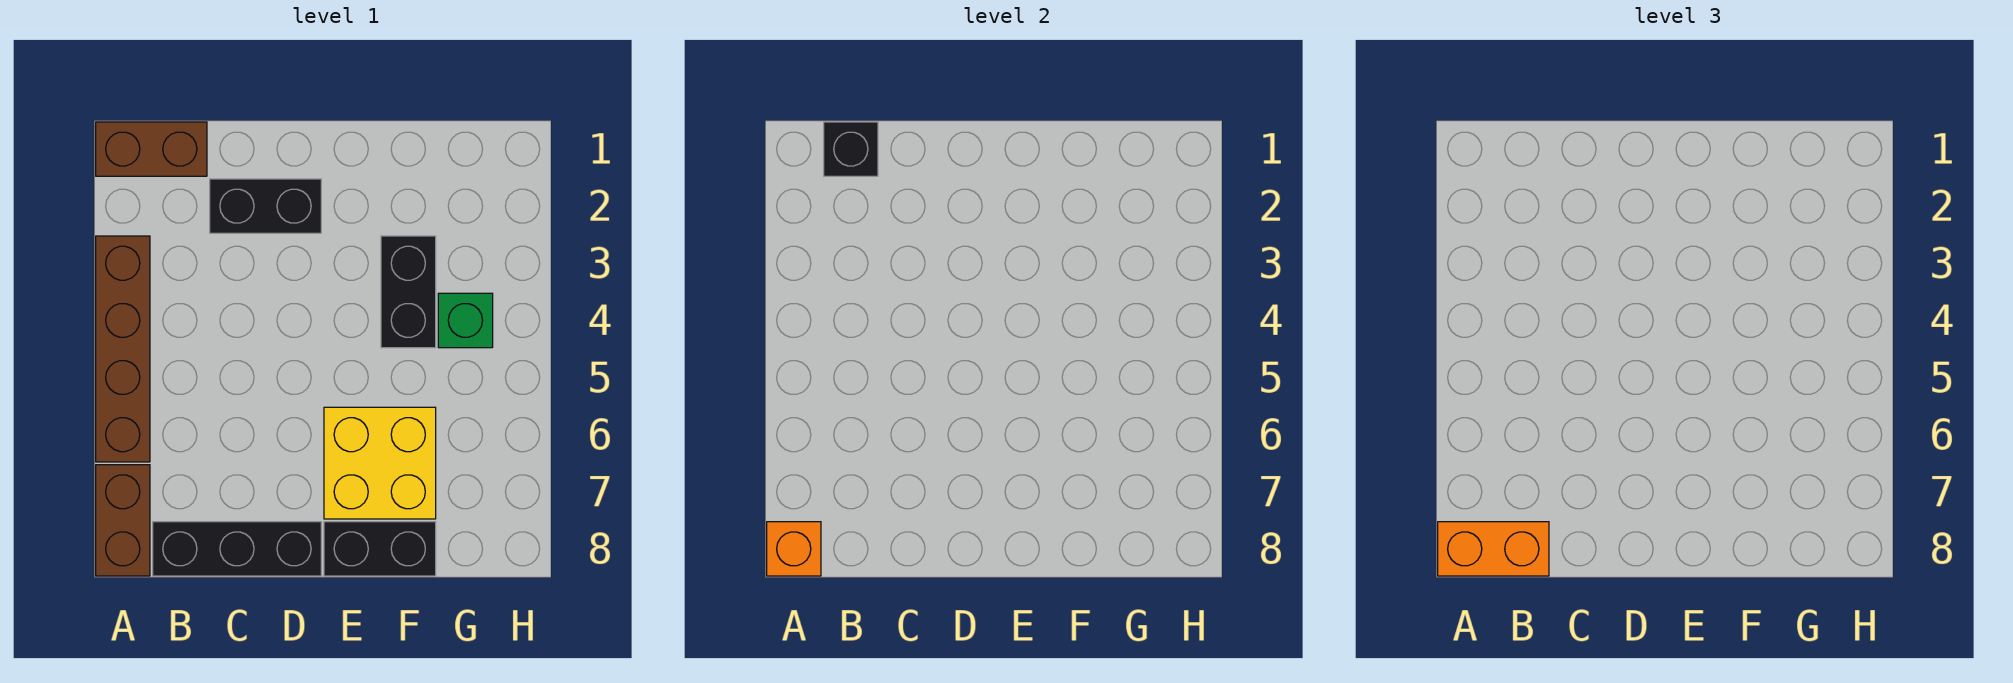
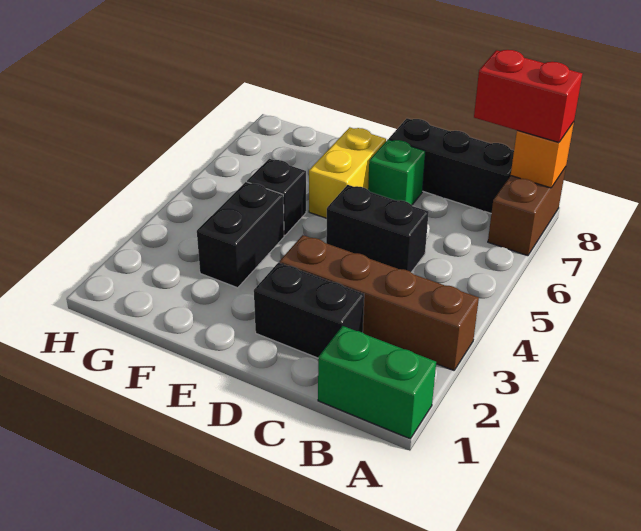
brown brick A1:B1 level 1 -> green brick A1:B1 level 1
brown brick A3:A6 level 1 -> brown brick A3:D3 level 1
orange brick A8:B8 level 3 -> red brick A8:B8 level 3
black brick B1 level 2 -> black brick F5 level 1
yellow brick E6:F7 level 1 -> yellow brick E6:E7 level 1
black brick E8:F8 level 1 -> black brick C5:D5 level 1
green brick G4 level 1 -> green brick D7 level 1

